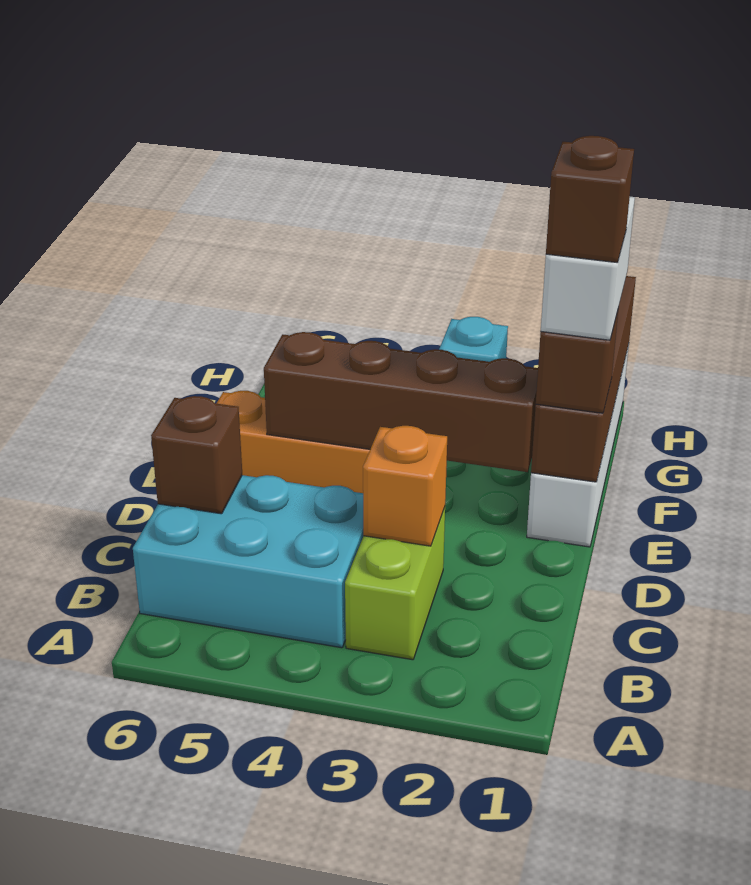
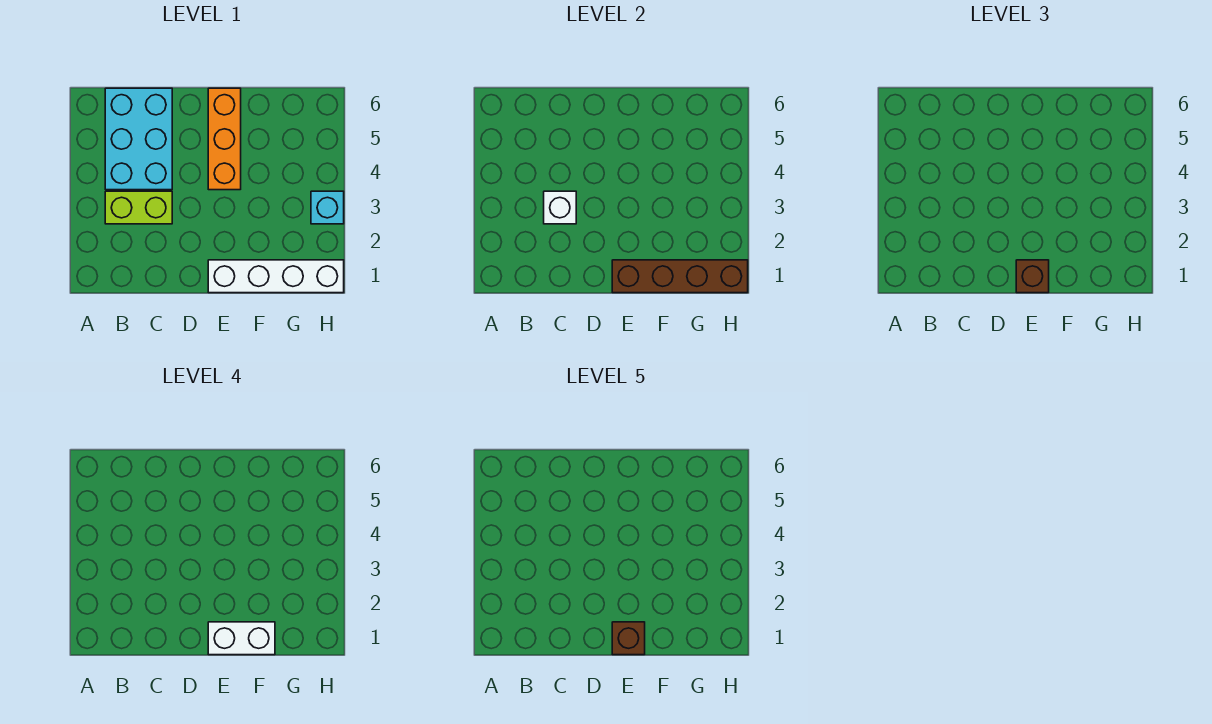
orange brick C3 level 2 -> white brick C3 level 2
brown brick C6 level 2 -> none
brown brick E2:E5 level 2 -> none

